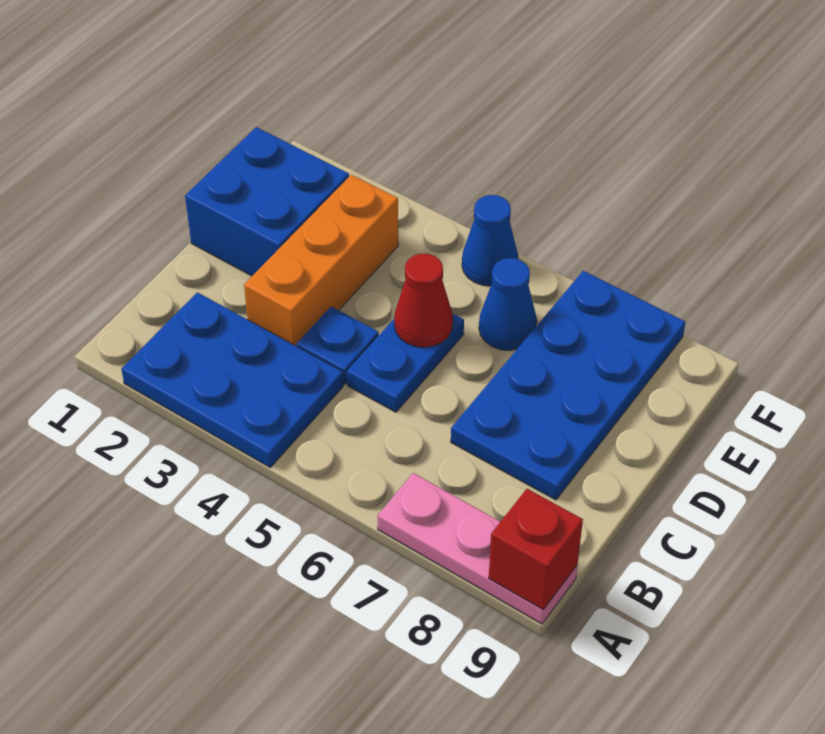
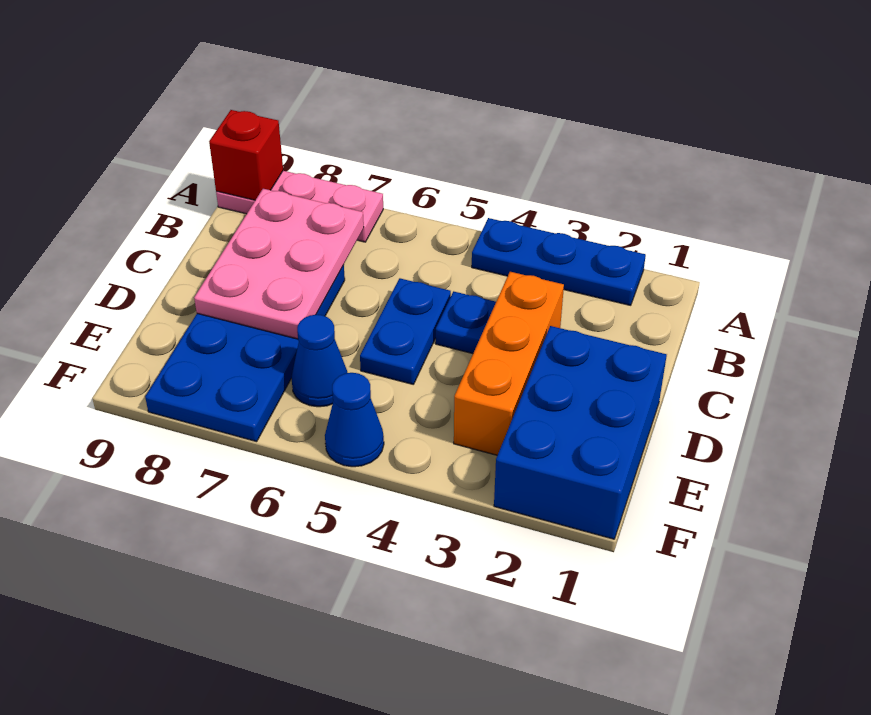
blue plate A2:B4 level 1 -> blue plate A2:A4 level 1
none -> pink plate B7:D8 level 2
blue brick D1:E2 level 1 -> blue brick D1:F2 level 1
red cone D5 level 2 -> none

